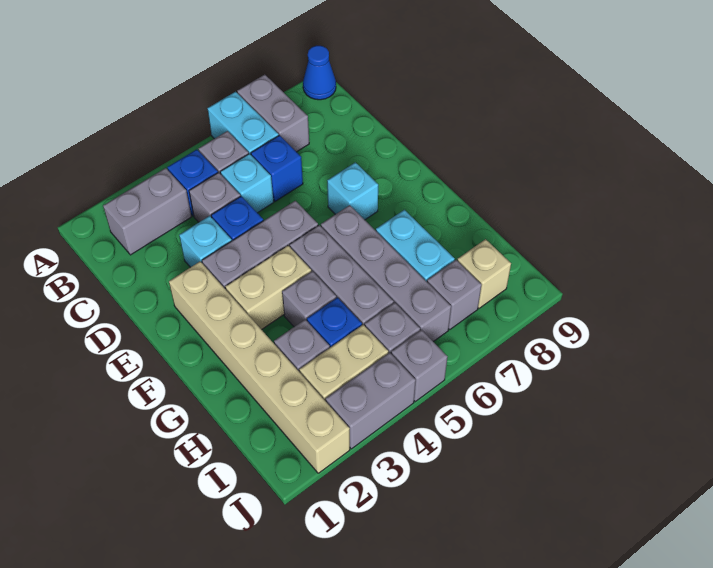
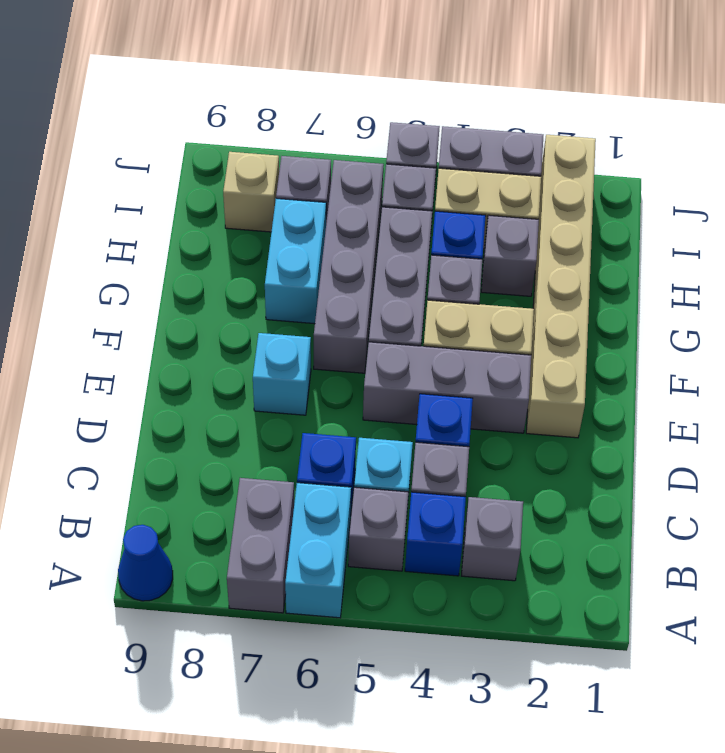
grey brick B2:B3 level 1 -> grey brick B3 level 1
cyan brick D3 level 1 -> none

